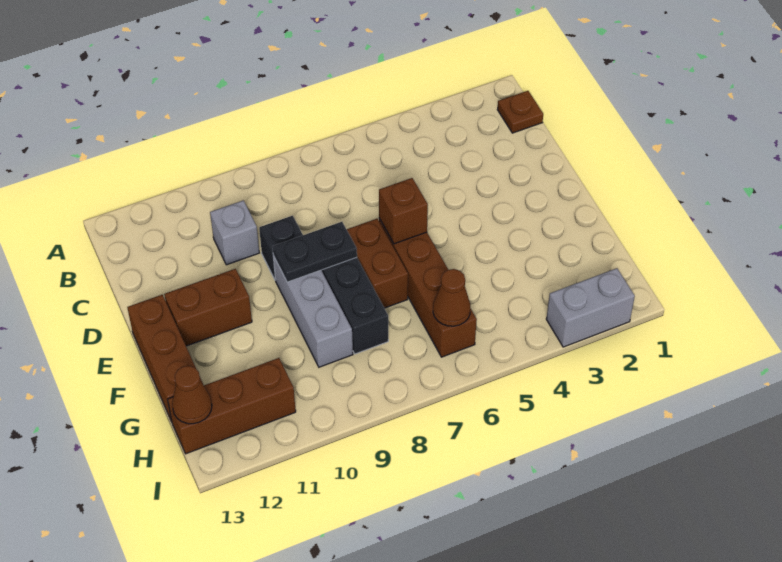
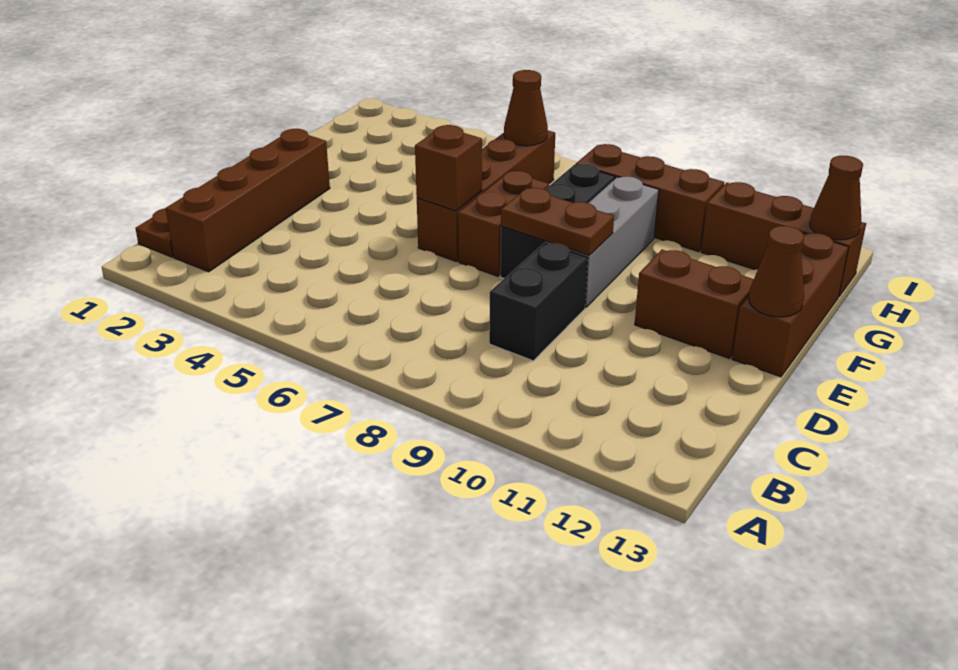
none -> brown brick B2:E2 level 1
grey brick C10 level 1 -> none
black brick D9 level 1 -> black brick C9:D9 level 1
black plate E8:E9 level 2 -> brown plate E8:E9 level 2
none -> brown cone E13 level 2
none -> brown brick H8:H10 level 1
grey brick I2:I3 level 1 -> none

